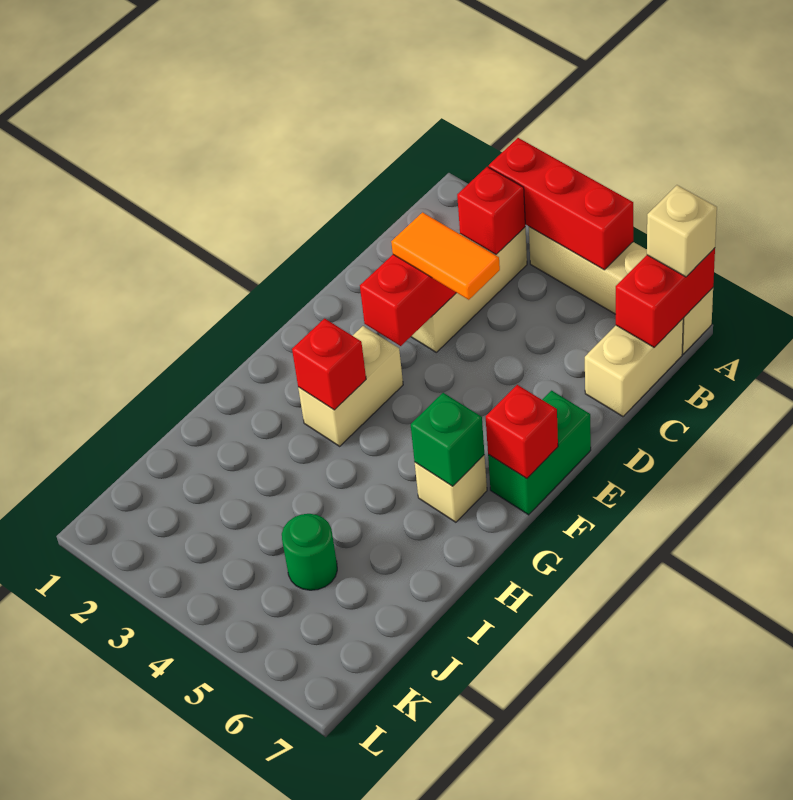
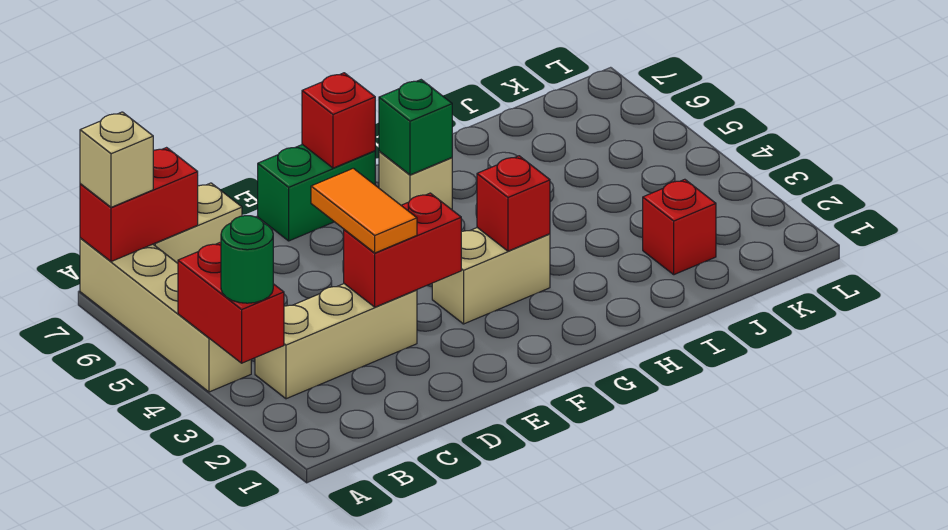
red brick A3:A5 level 2 -> red brick A3:A4 level 2
red brick B3 level 2 -> red brick J2 level 1
green round brick J5 level 1 -> green round brick A3 level 3

